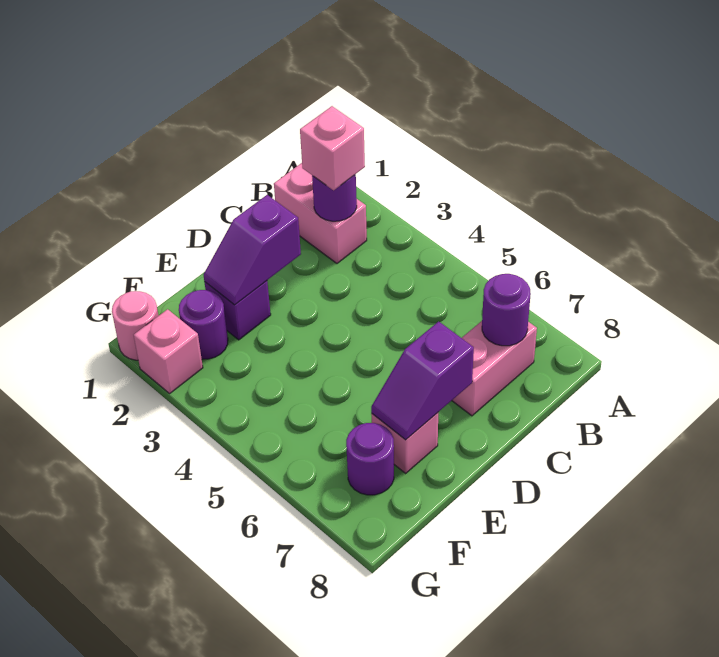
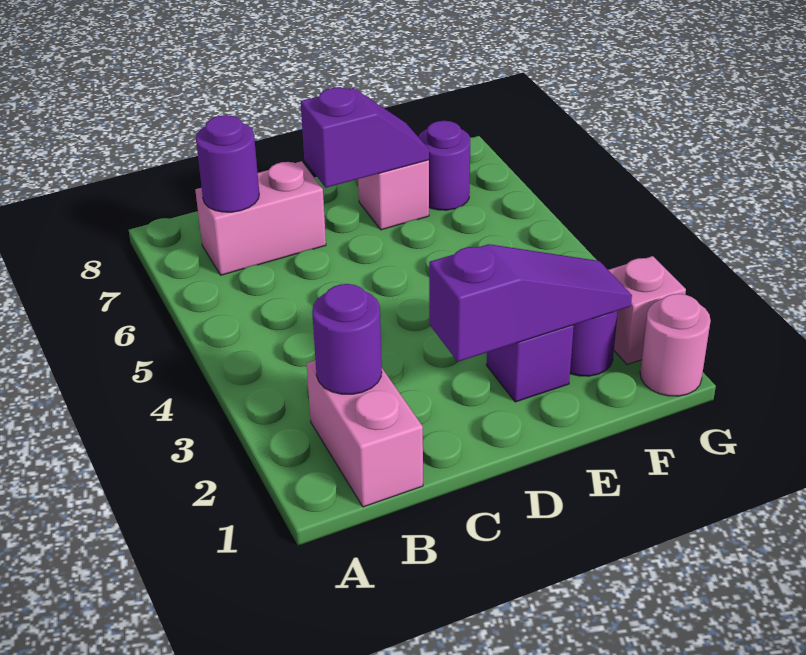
pink brick B2 level 3 -> none
purple slope D2:E2 level 2 top D -> purple slope D2:F2 level 2 top D

